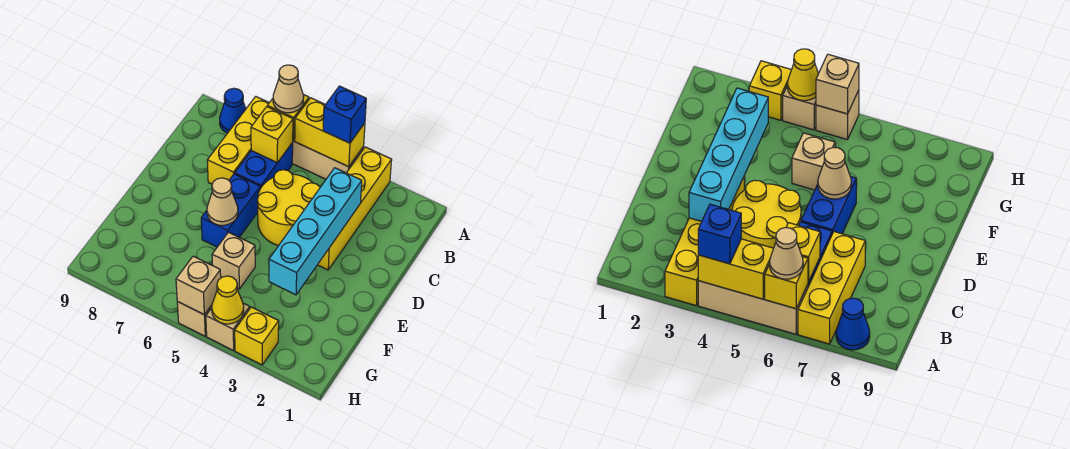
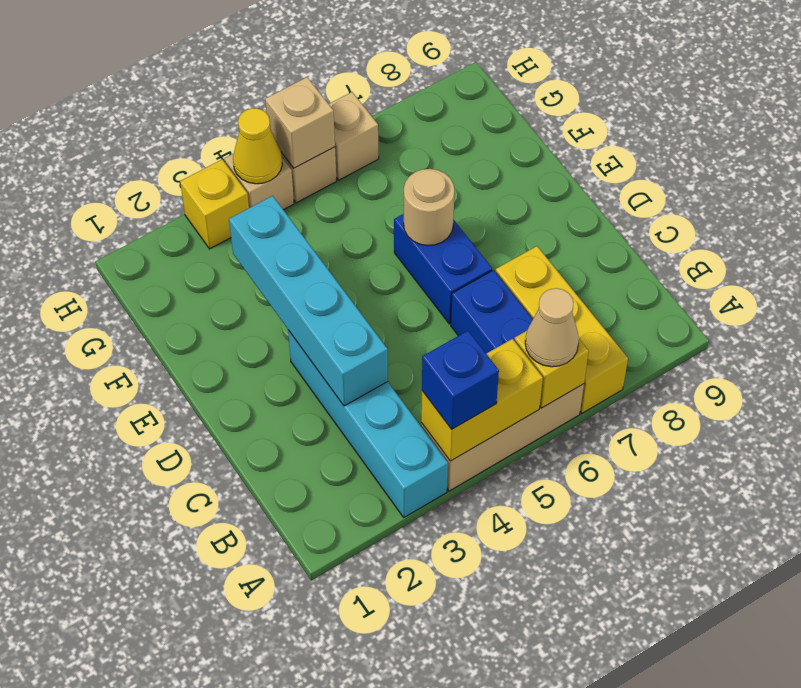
yellow brick A3:D3 level 1 -> cyan brick A3:D3 level 1
blue cone A8 level 1 -> none
yellow brick B6 level 2 -> none
yellow round brick C4:D5 level 1 -> none
tan cone E6 level 2 -> tan round brick E6 level 2
tan brick F5 level 1 -> tan brick H6 level 1

